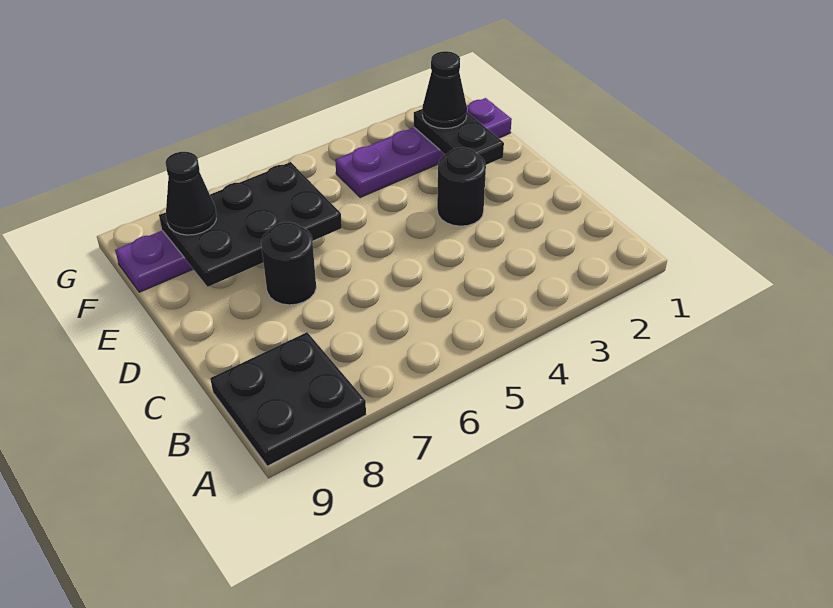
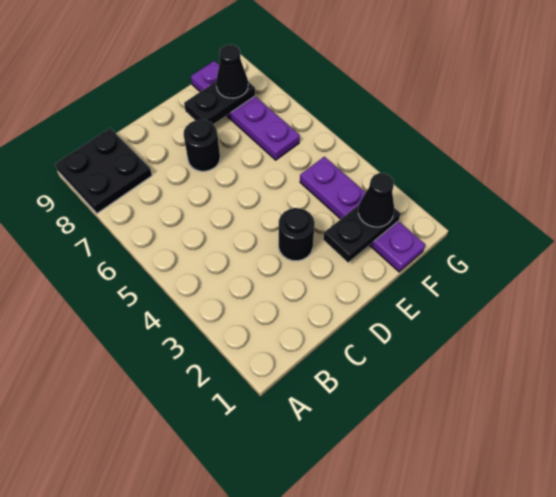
black plate E6:F8 level 2 -> black plate E8:F8 level 2

